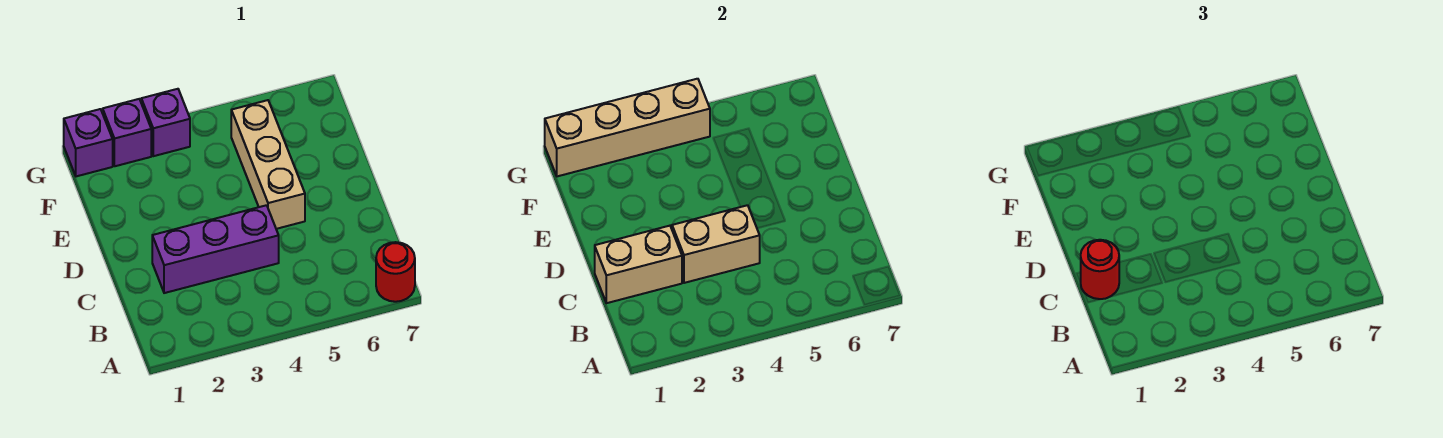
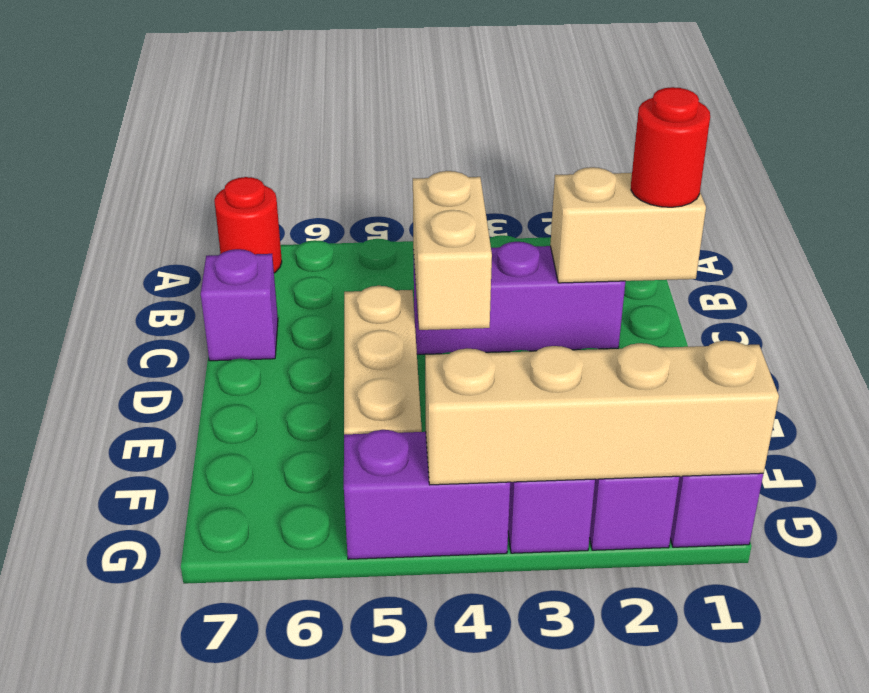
tan brick C3:C4 level 2 -> tan brick C4:D4 level 2
none -> purple brick C7 level 1
none -> purple brick G4:G5 level 1

